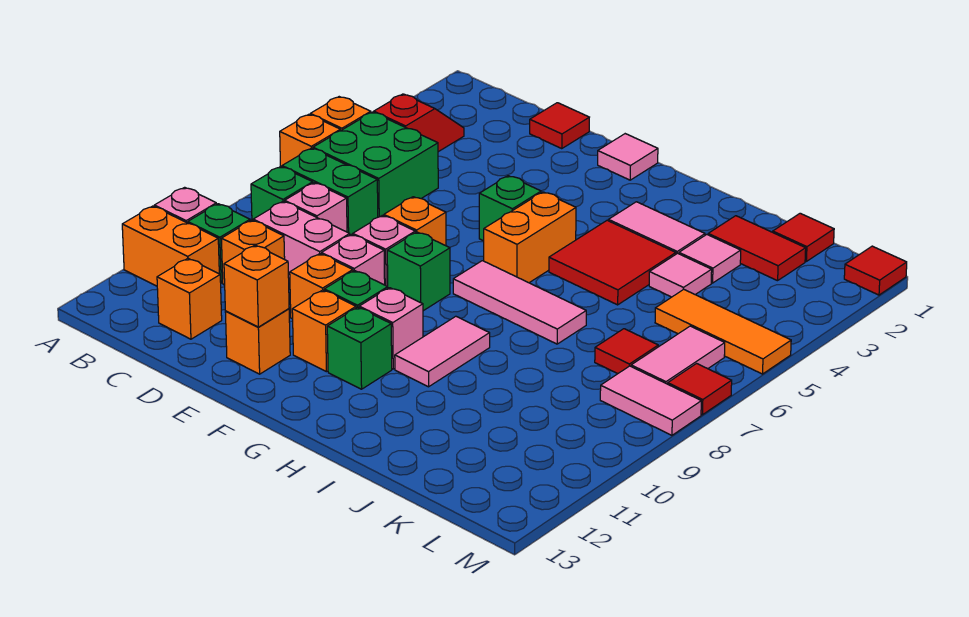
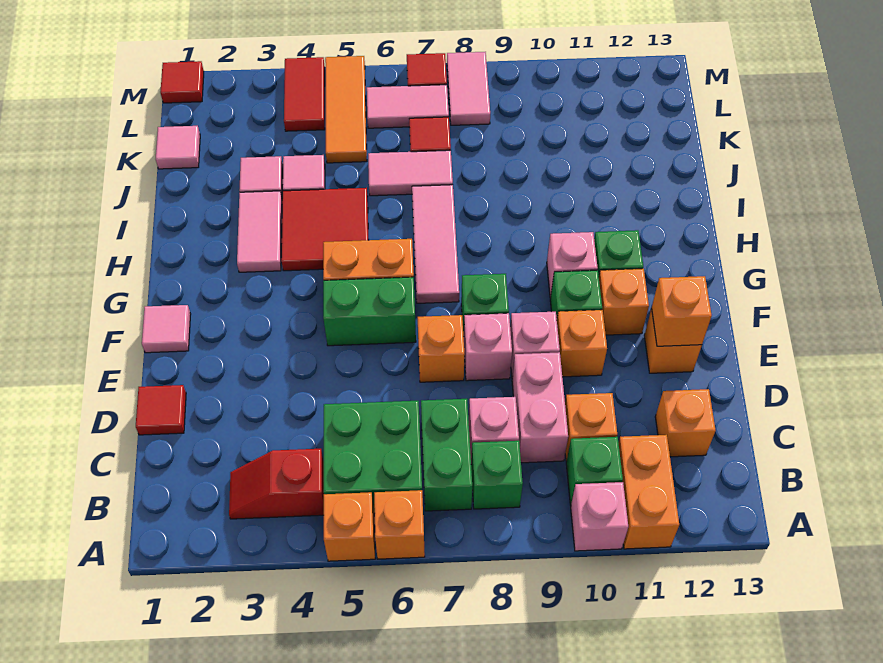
green brick F5 level 1 -> green brick F5:F6 level 1
pink tile H9:H10 level 1 -> pink tile J6:J7 level 1
red tile J2:K2 level 1 -> red tile L4:M4 level 1
red tile K1 level 1 -> pink tile K1 level 1

